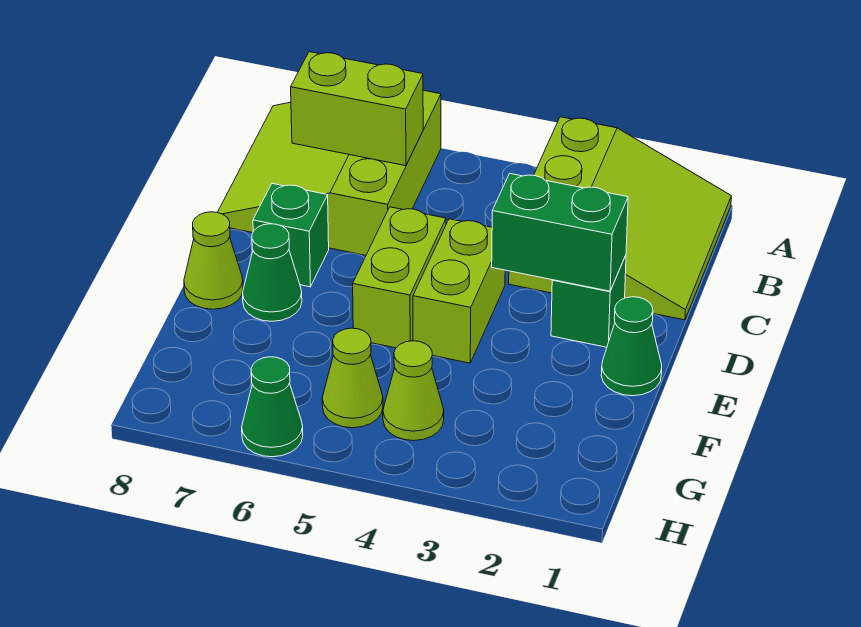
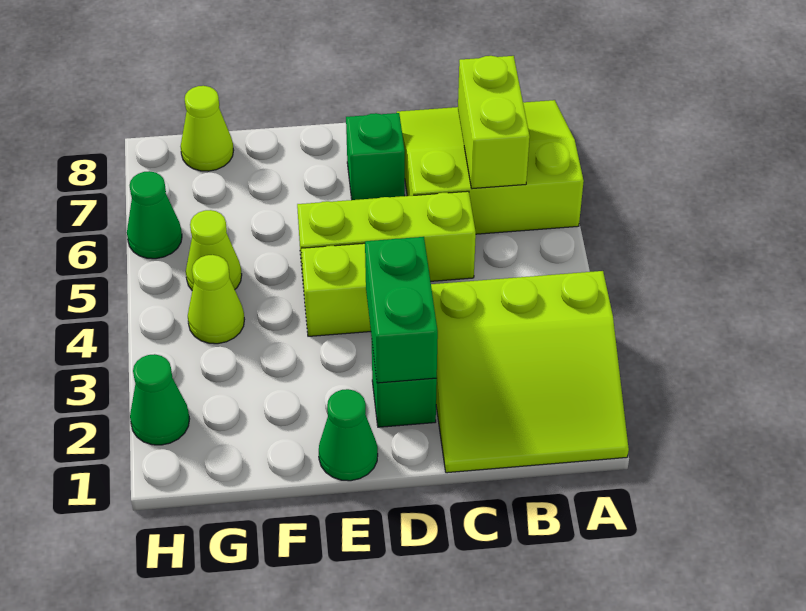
lime brick D5:E5 level 1 -> lime brick C5:E5 level 1
green cone E7 level 1 -> green cone H2 level 1
lime cone E8 level 1 -> lime cone G8 level 1

